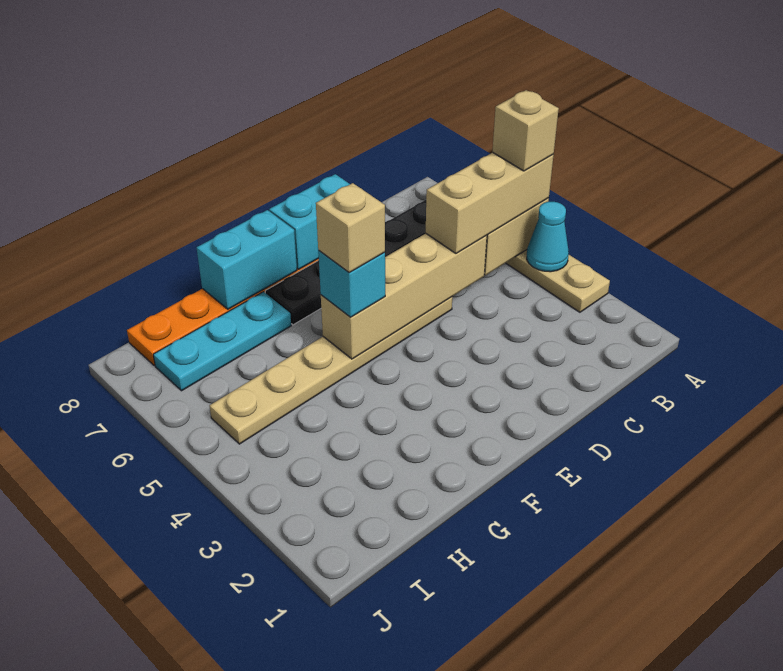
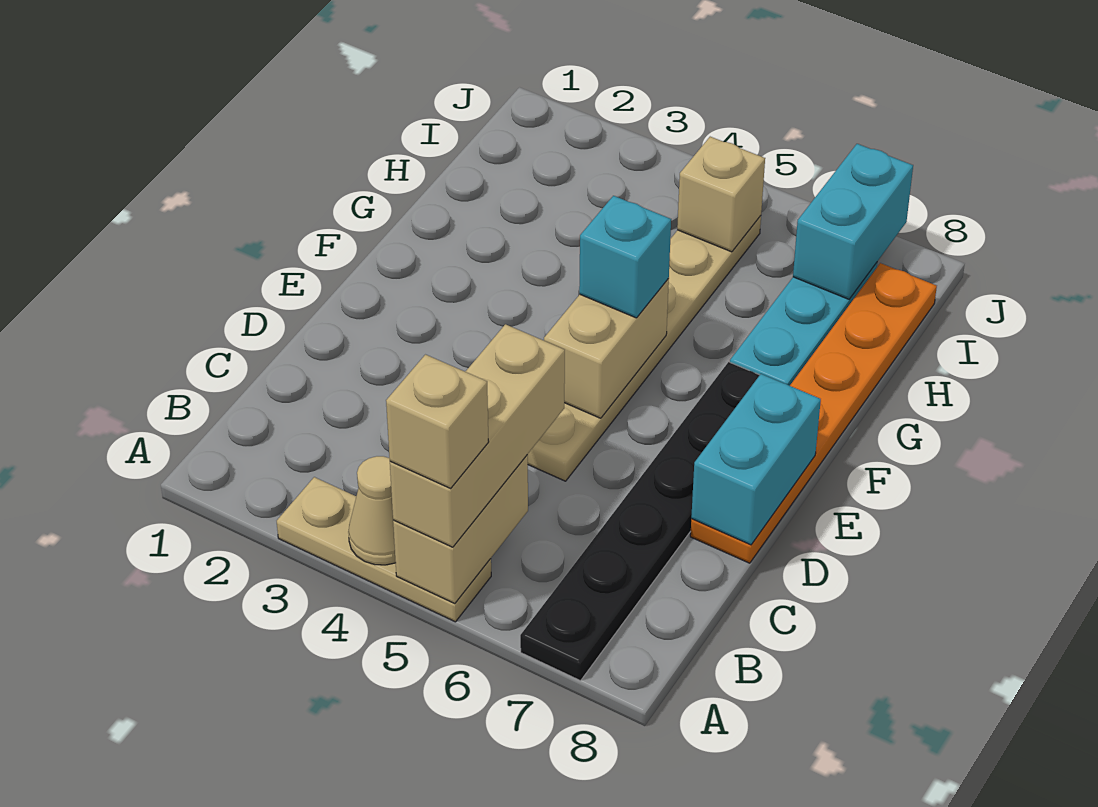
cyan cone A4 level 2 -> tan cone A4 level 2
tan brick C5:F5 level 2 -> tan brick E5:F5 level 2
tan brick F5 level 4 -> tan brick I5 level 2
cyan brick F8:G8 level 2 -> cyan brick I7:J7 level 2

